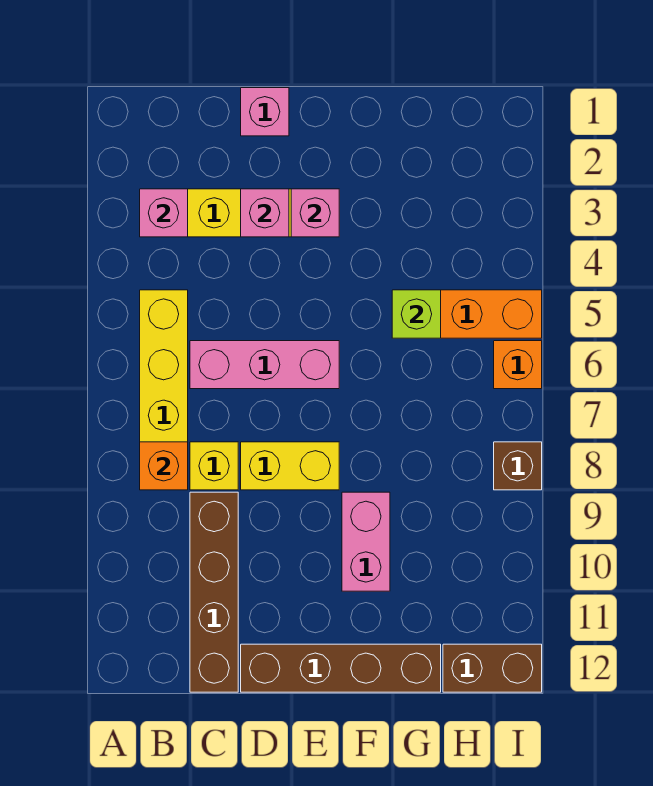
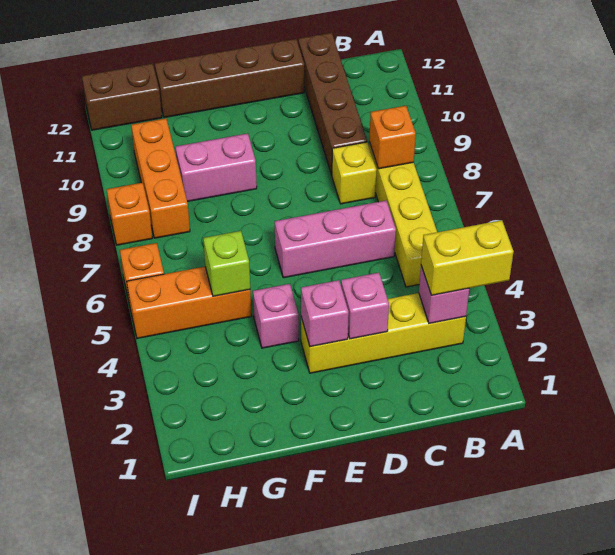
pink brick D1 level 1 -> pink brick F4 level 1
yellow brick D8:E8 level 1 -> yellow brick A3:B3 level 3
pink brick F9:F10 level 1 -> pink brick F9:G9 level 1
none -> orange brick H8:H10 level 1
brown brick I8 level 1 -> orange brick I8 level 1

